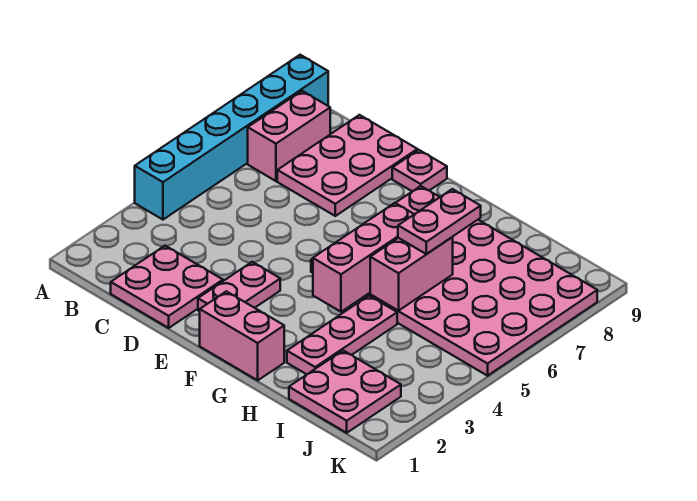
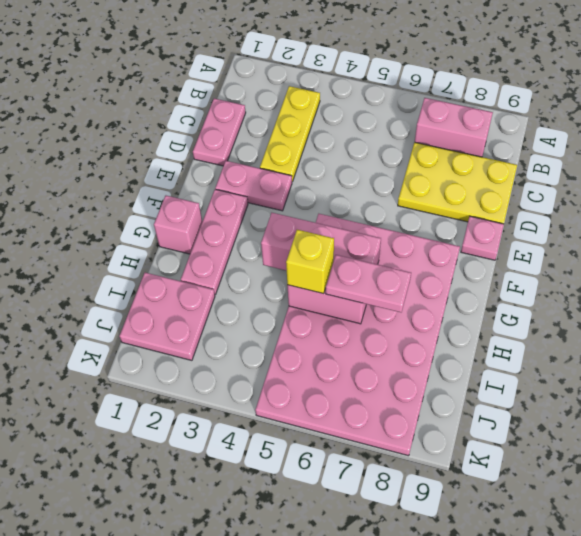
cyan brick A4:A9 level 1 -> none
none -> yellow plate B3:D3 level 1
pink plate C1:D2 level 1 -> pink plate C1:D1 level 1
pink plate C7:D9 level 1 -> yellow plate C7:D9 level 1
pink brick F1:G1 level 1 -> pink brick G1 level 1
pink plate H2:H4 level 1 -> pink plate F2:H2 level 1
none -> yellow brick H5 level 3

